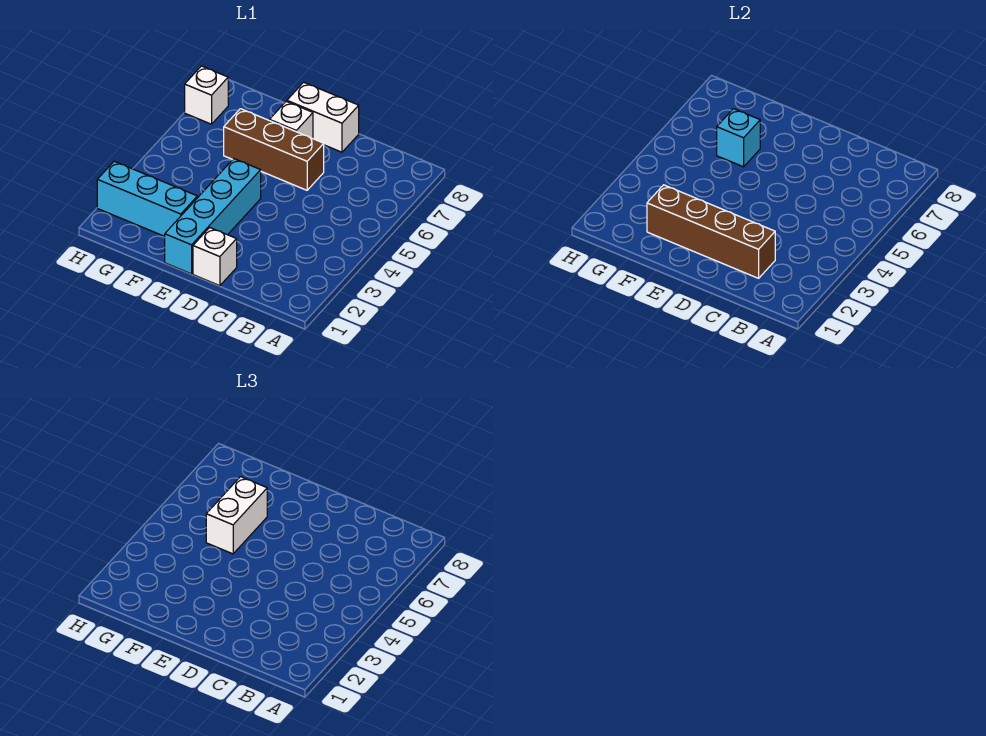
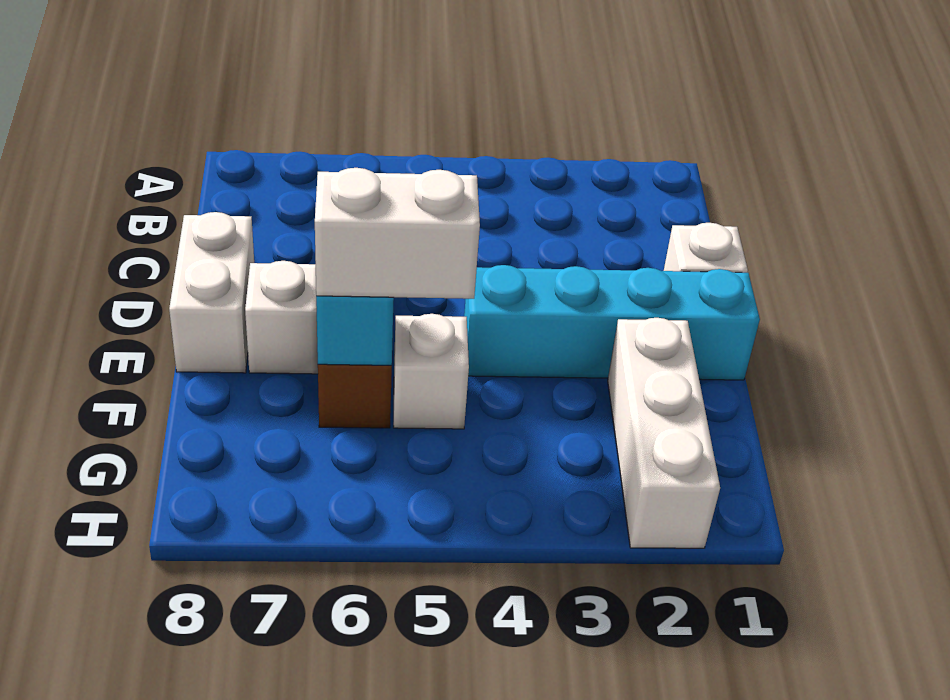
brown brick C2:F2 level 2 -> none
cyan brick F2:H2 level 1 -> white brick F2:H2 level 1
white brick H7 level 1 -> white brick F5 level 1

